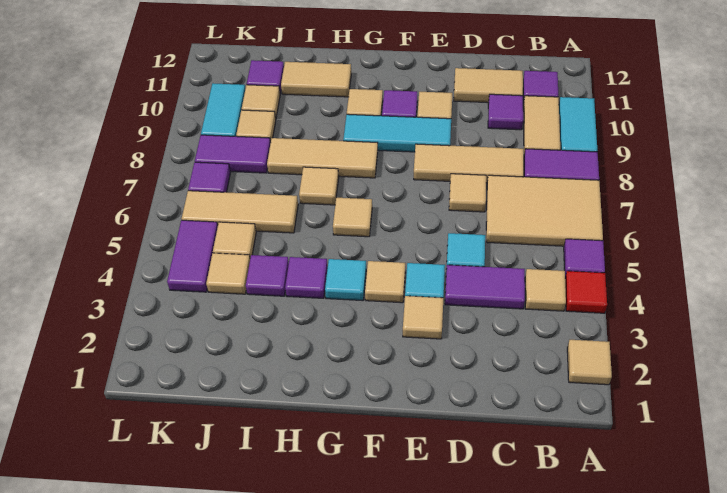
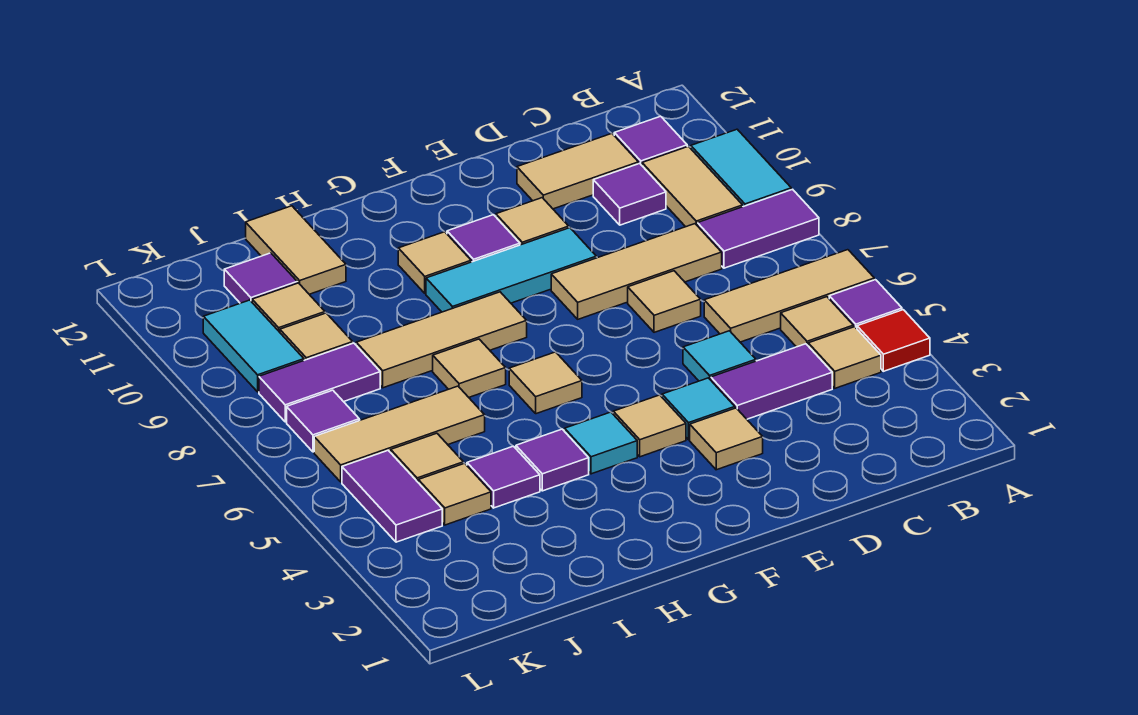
tan tile A2 level 1 -> tan tile B5 level 1
tan tile A6:C7 level 1 -> tan tile A6:C6 level 1
tan tile H11:I11 level 1 -> tan tile I11:I12 level 1

